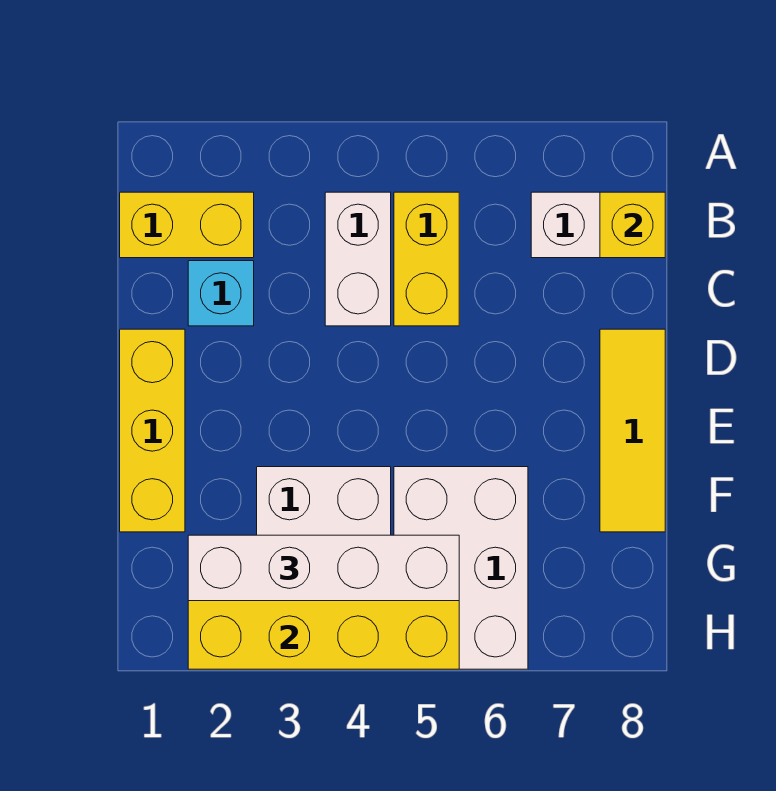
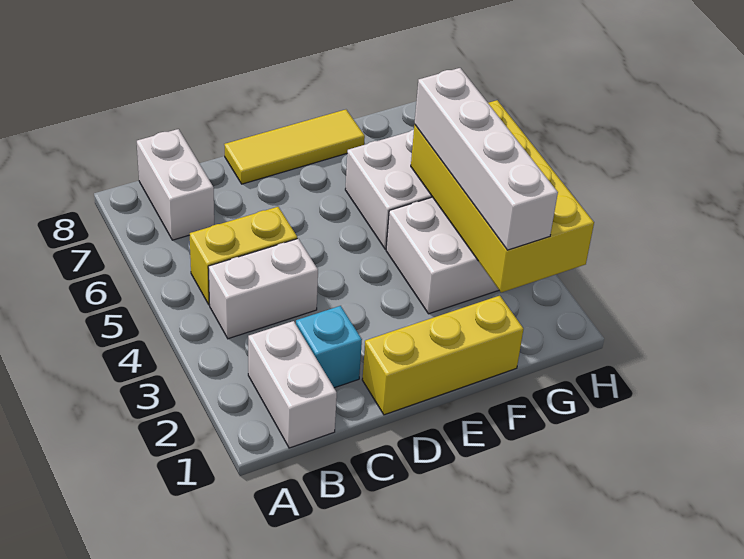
yellow brick B1:B2 level 1 -> white brick B1:B2 level 1
yellow brick B8 level 2 -> none

